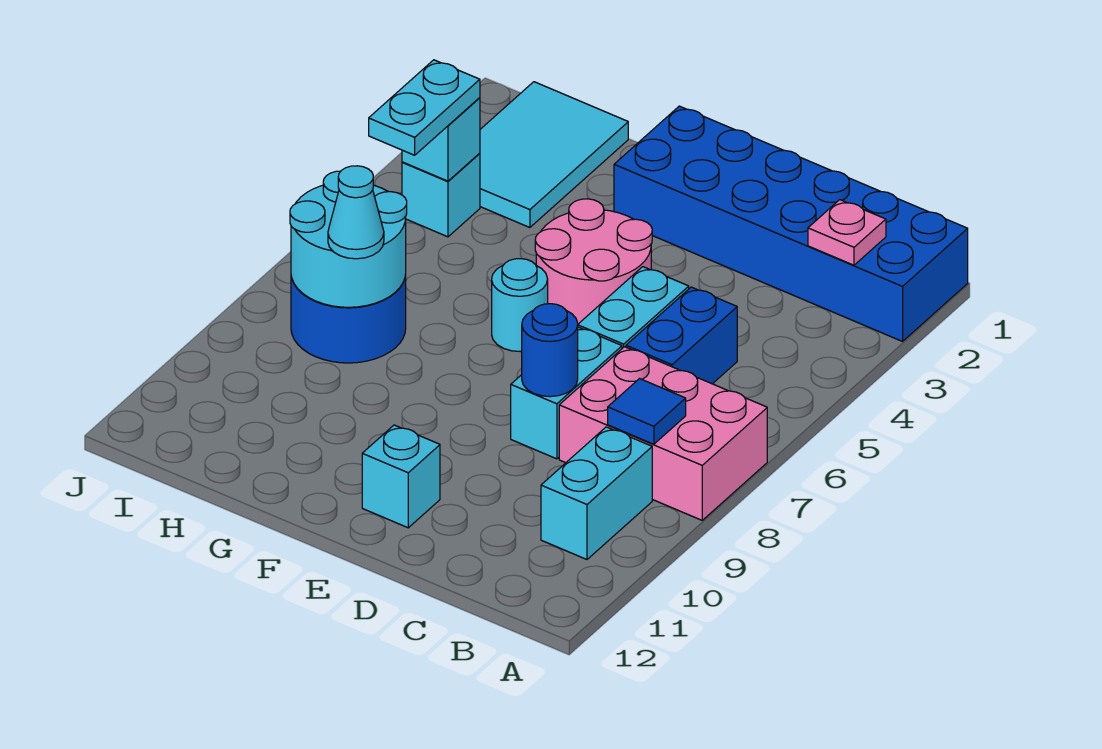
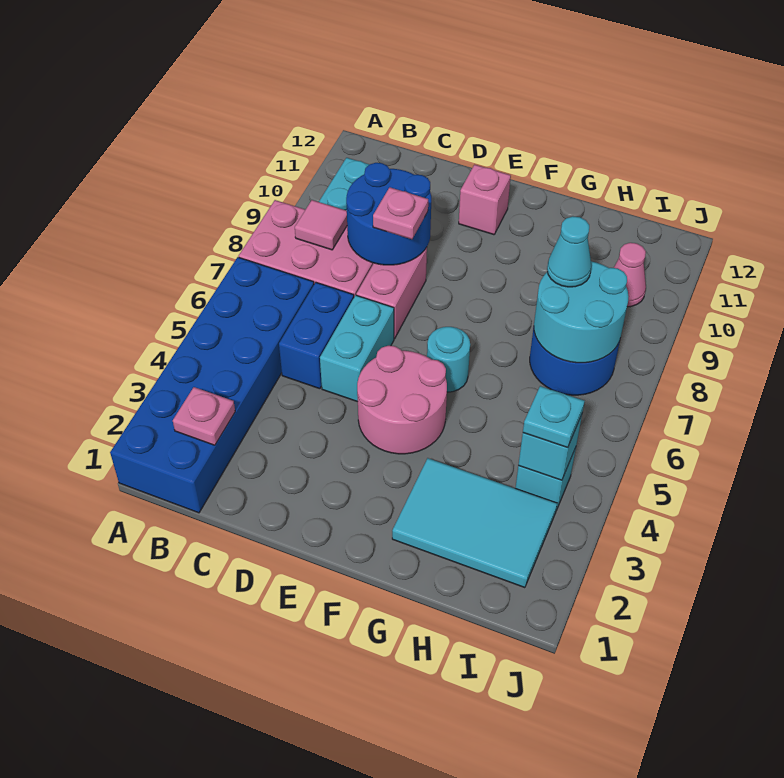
blue brick A1:F2 level 1 -> blue brick A1:B6 level 1
blue tile B8 level 2 -> pink tile B8 level 2
cyan brick D7:D8 level 1 -> pink brick D7:D8 level 1
blue round brick D8 level 2 -> blue round brick C8:D9 level 2
none -> pink plate D8 level 3
cyan brick E11 level 1 -> pink brick E11 level 1
cyan tile H1:I3 level 1 -> cyan tile G2:I3 level 1
cyan plate I4:I5 level 3 -> cyan plate I4 level 3
none -> pink cone I10 level 1

